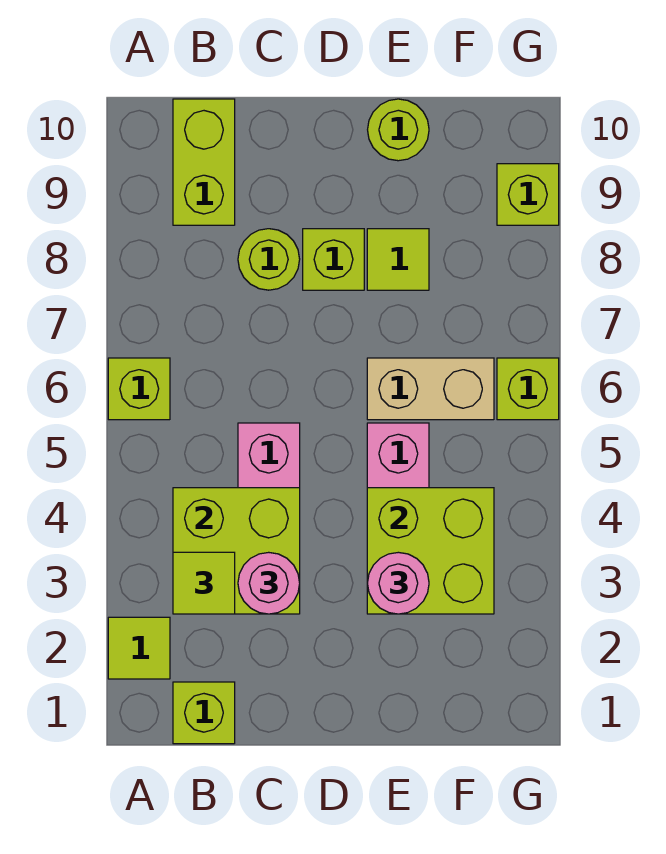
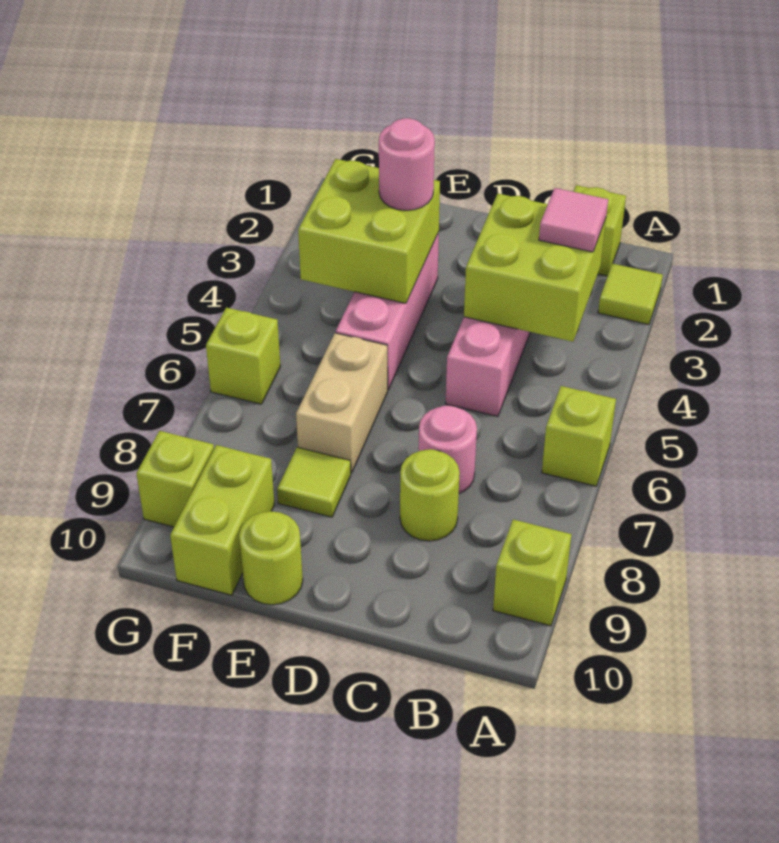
lime tile B3 level 3 -> pink tile B3 level 3
lime brick B9:B10 level 1 -> lime brick F9:F10 level 1
pink round brick C3 level 3 -> pink round brick C7 level 1
lime brick D8 level 1 -> lime brick A9 level 1
tan brick E6:F6 level 1 -> tan brick E6:E7 level 1

